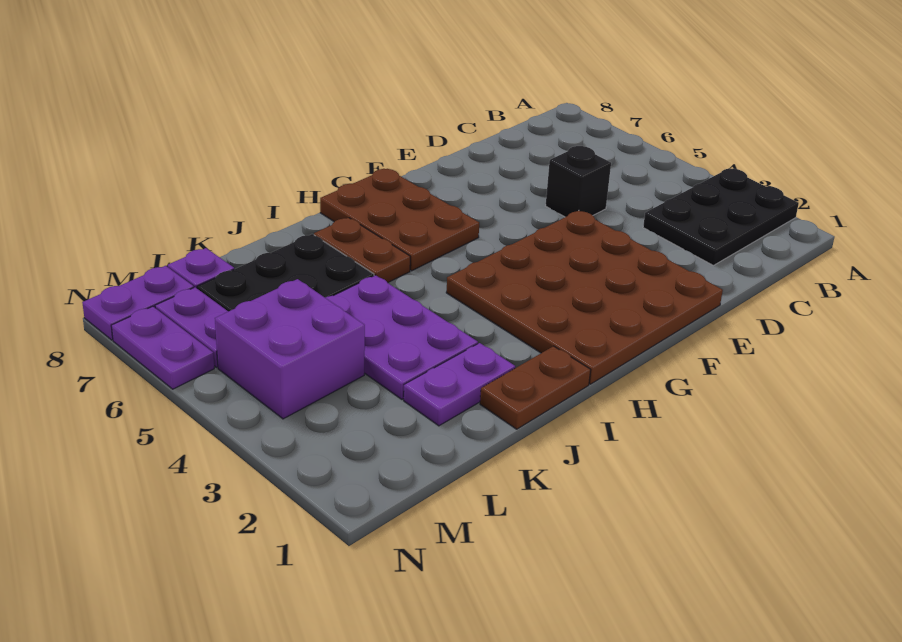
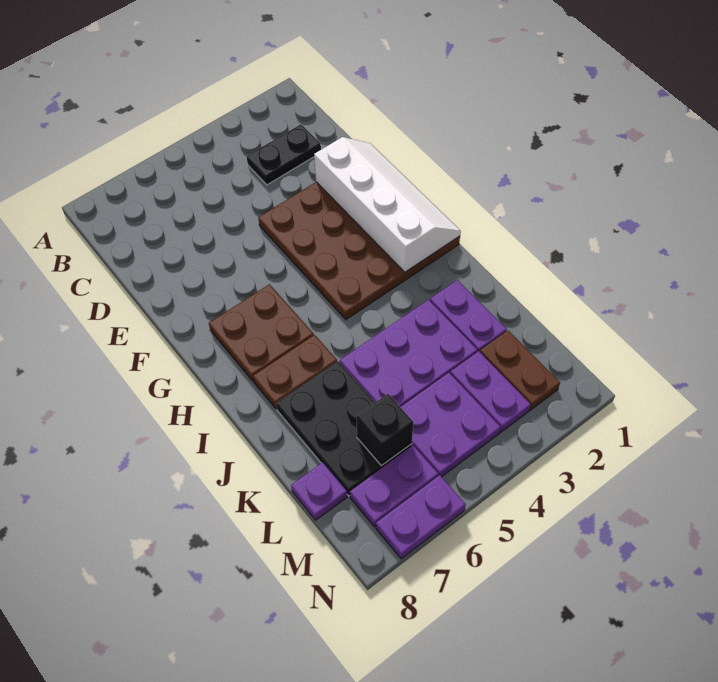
black plate A2:C3 level 1 -> black plate C2:C3 level 1
black brick D5 level 1 -> black brick L6 level 2
none -> white slope E1:H2 level 2 top 2
brown plate G6:H8 level 1 -> brown plate G6:H7 level 1
brown plate I1:J1 level 1 -> brown plate L2:M2 level 1
purple brick L4:M5 level 1 -> purple plate L4:M5 level 1
purple plate M8:N8 level 1 -> purple plate L3:M3 level 1

